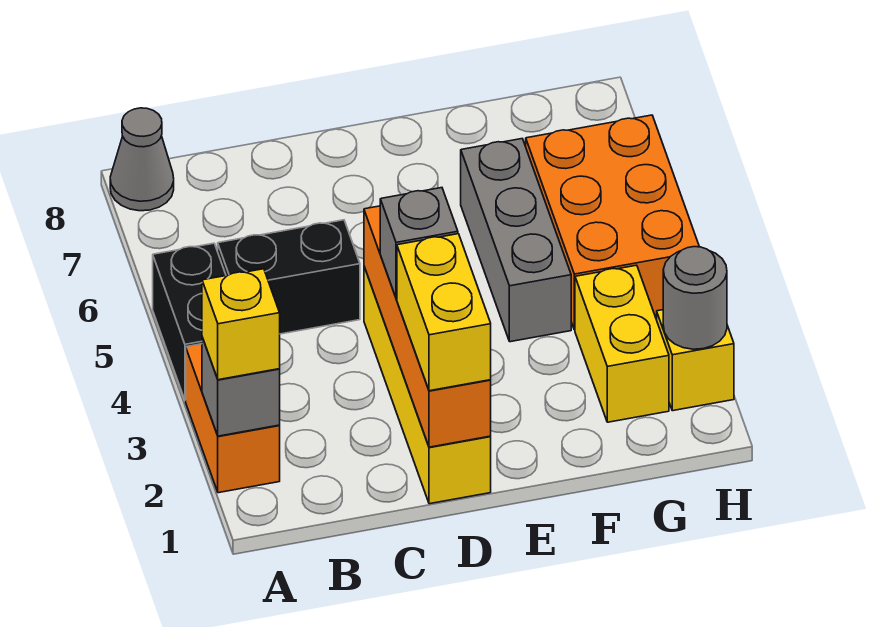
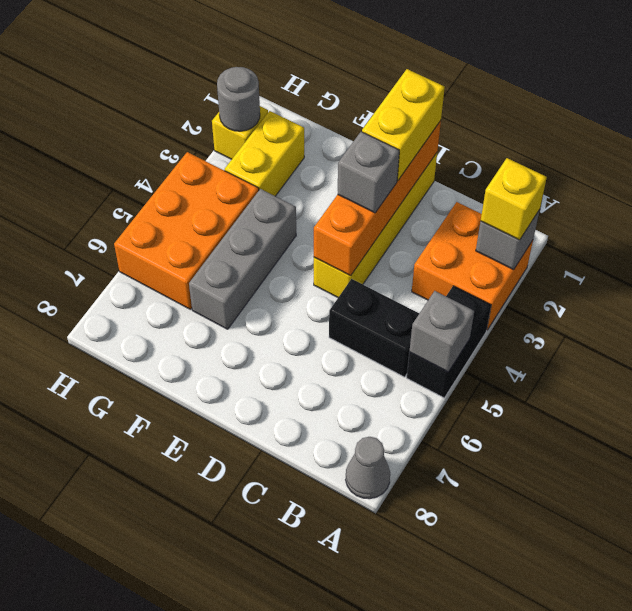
orange brick A2:A3 level 1 -> orange brick A2:B3 level 1
none -> grey brick A5 level 2

